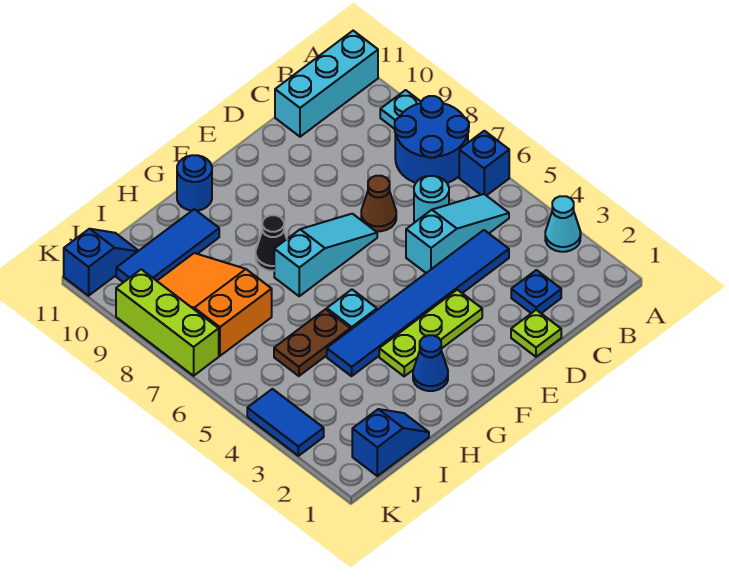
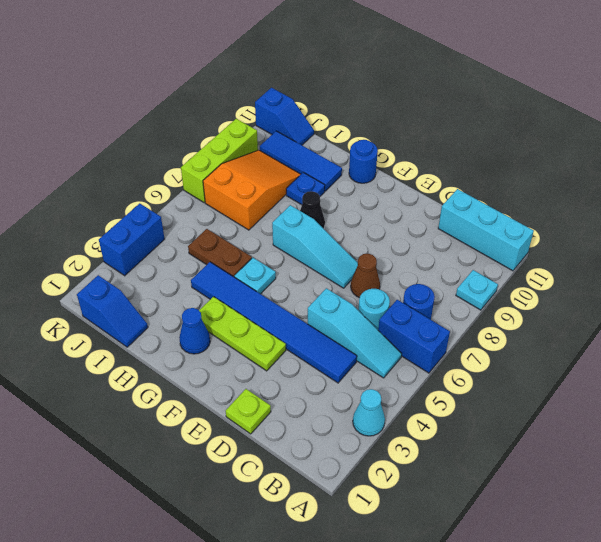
blue brick A6 level 1 -> blue brick A6:B6 level 1
blue round brick A7:B8 level 1 -> blue round brick B7 level 1
blue plate C2 level 1 -> blue plate H9 level 1
blue tile K3:K4 level 1 -> blue brick K3:K4 level 1

